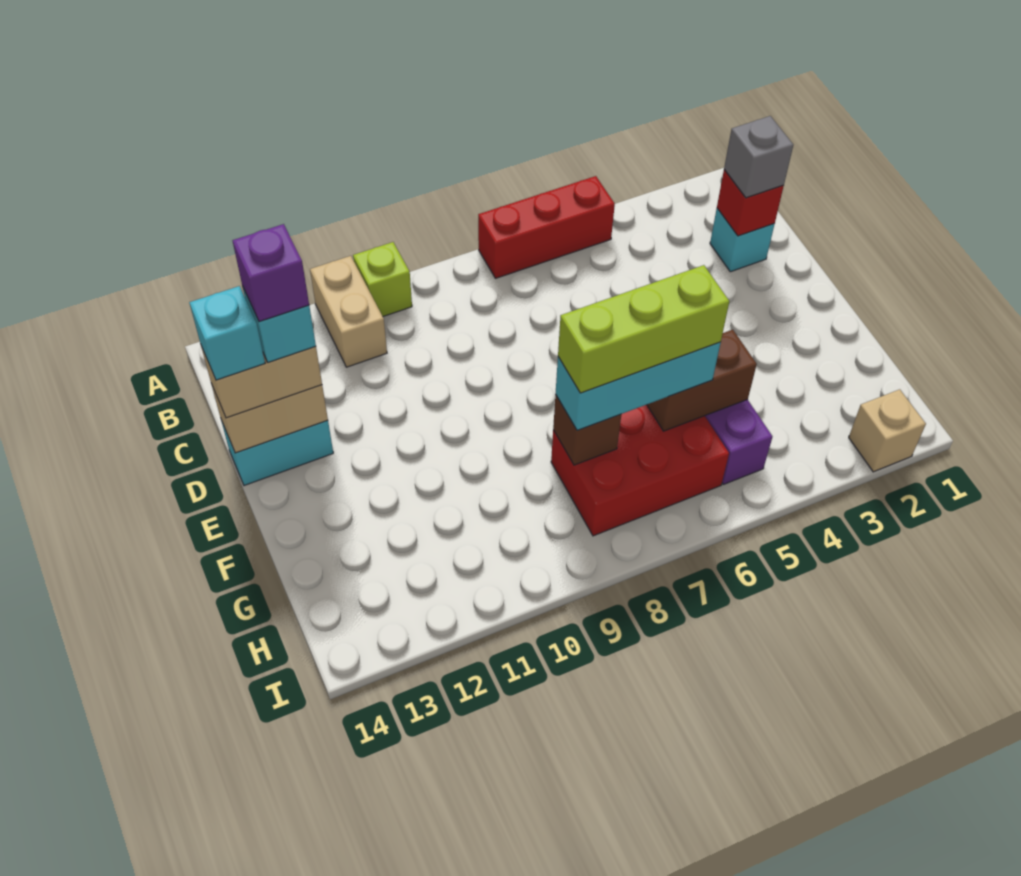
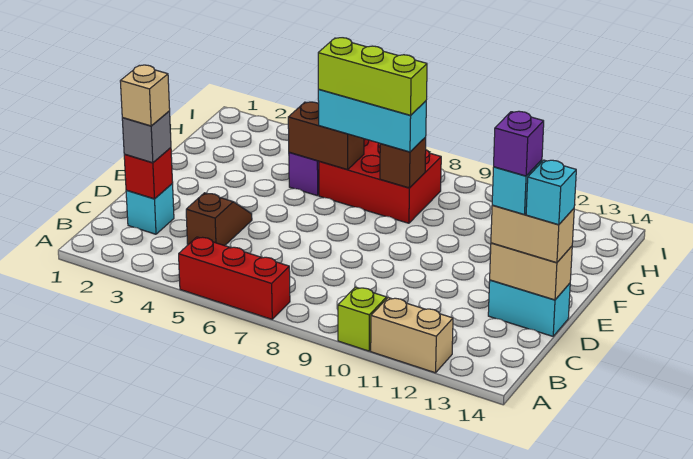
tan brick A11:B11 level 1 -> tan brick A11:A12 level 1
none -> brown slope C4:D4 level 1 top C
tan brick I2 level 1 -> tan brick C2 level 4

